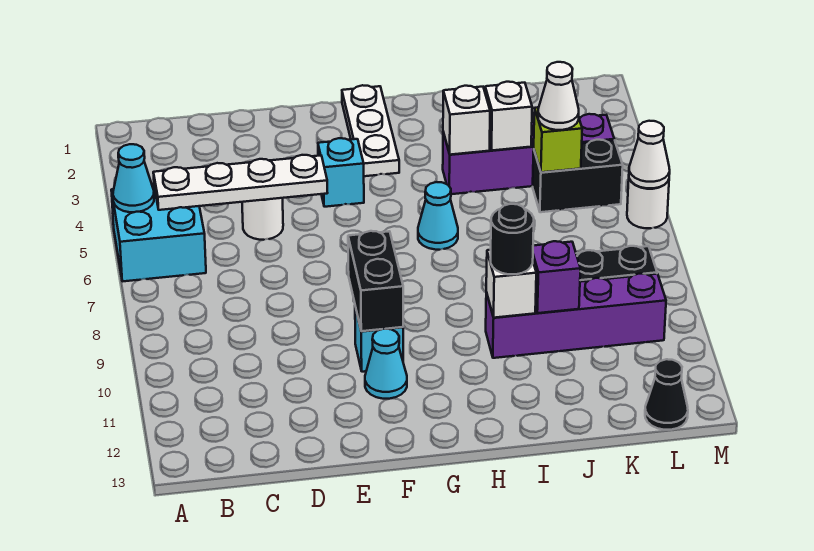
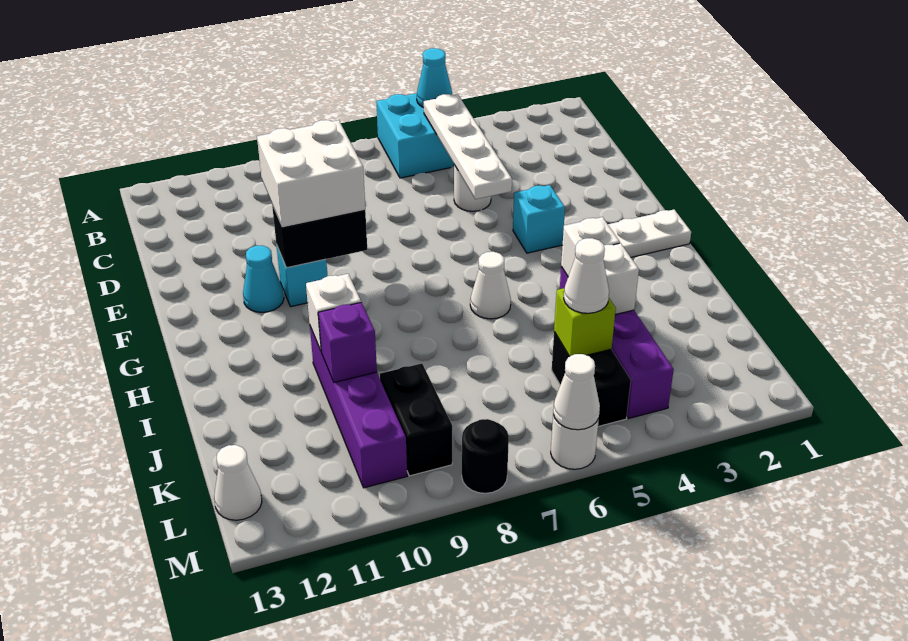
none -> white brick E9:F10 level 3
cyan cone H6 level 1 -> white cone H6 level 1
black round brick I10 level 3 -> black round brick M8 level 1
black cone L13 level 1 -> white cone L13 level 1

